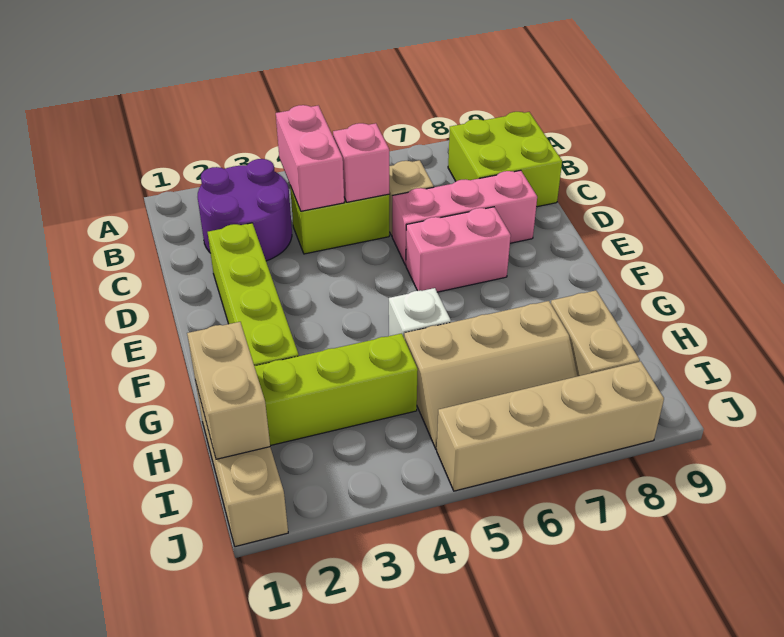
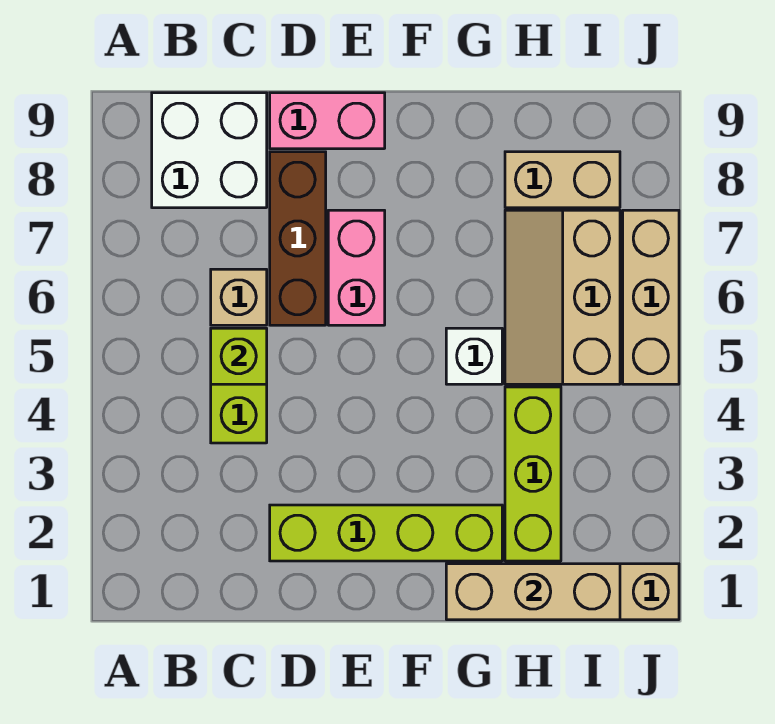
purple round brick B2:C3 level 1 -> none
pink brick B4:C4 level 2 -> pink brick D9:E9 level 1
lime brick B8:C9 level 1 -> white brick B8:C9 level 1
pink brick C5 level 2 -> lime brick C5 level 2
pink brick D6:D8 level 1 -> brown brick D6:D8 level 1
tan brick H1:I1 level 2 -> tan brick G1:I1 level 2
tan slope H5:I7 level 1 top H -> tan slope H5:I7 level 1 top I
tan brick J5:J8 level 1 -> tan brick J5:J7 level 1

